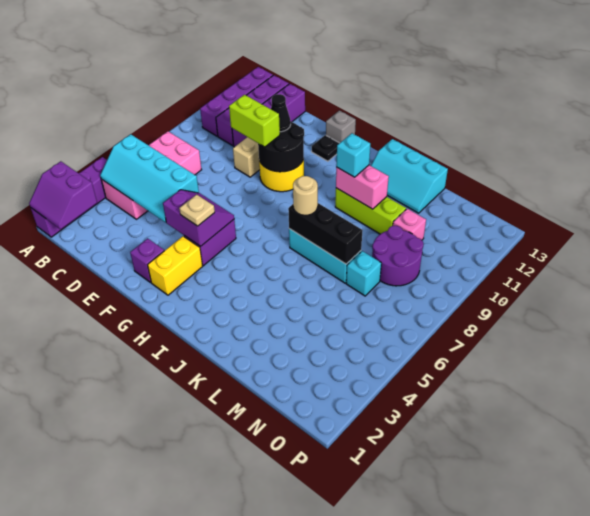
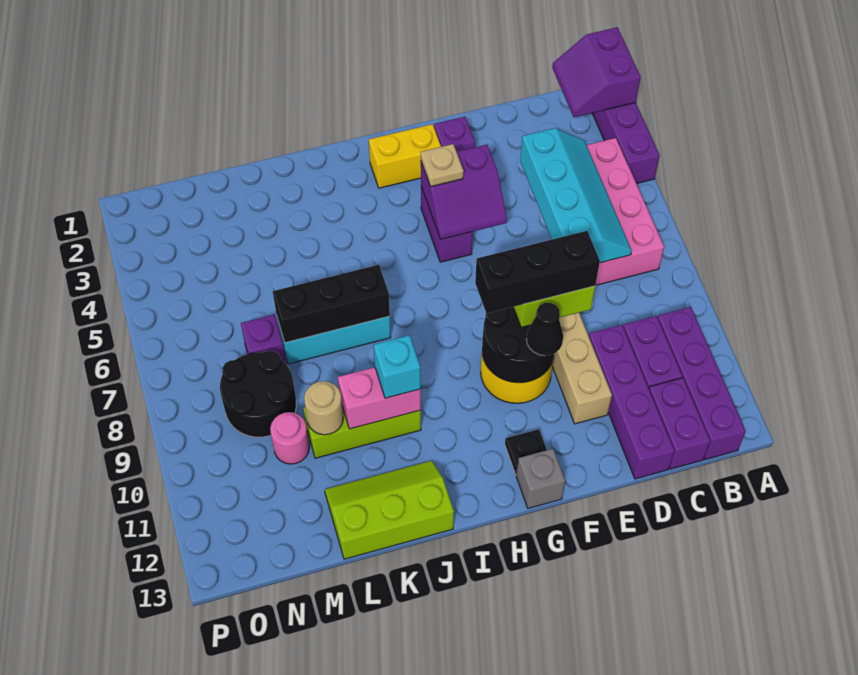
purple slope A1:B2 level 2 top 2 -> purple slope A1:B2 level 2 top A
cyan slope B4:E5 level 2 top 5 -> cyan slope C4:D7 level 2 top D
none -> black brick E9:G9 level 4
yellow brick G2:G3 level 1 -> yellow brick G2:H2 level 1
tan round brick J7 level 3 -> tan round brick L10 level 2
cyan slope J12:L13 level 1 top 13 -> lime slope J12:L13 level 1 top 13
cyan brick M7 level 1 -> purple brick M7 level 1
purple round brick M8:N9 level 1 -> black round brick M8:N9 level 1
pink brick M10 level 1 -> pink round brick M10 level 1

